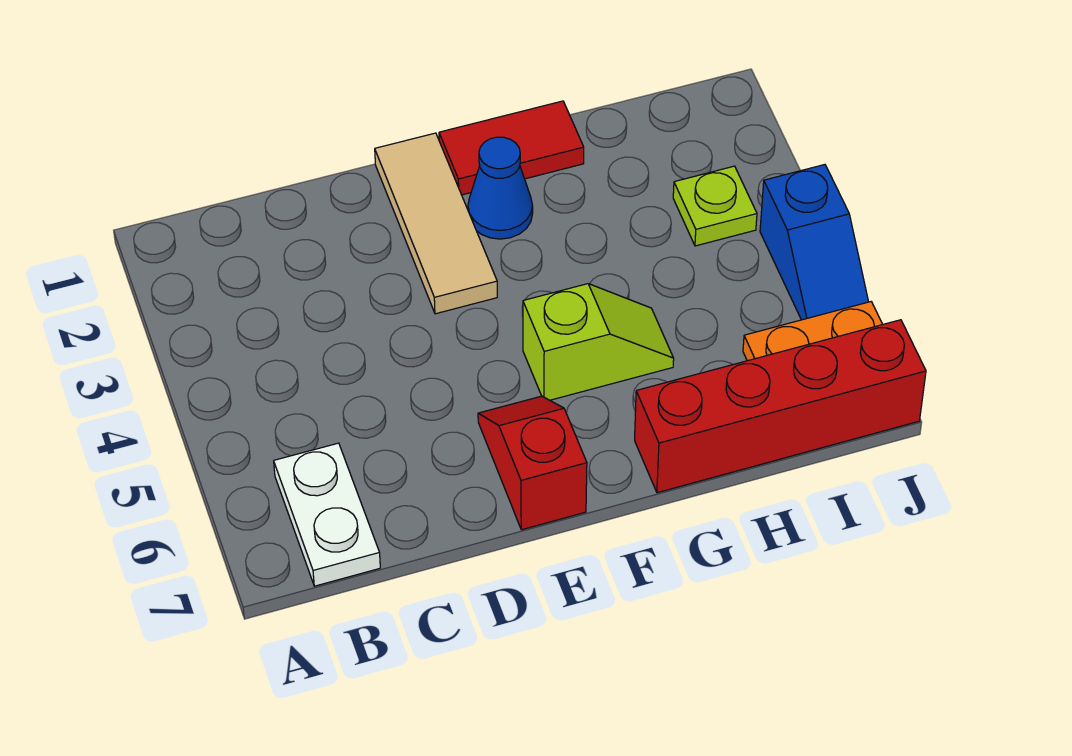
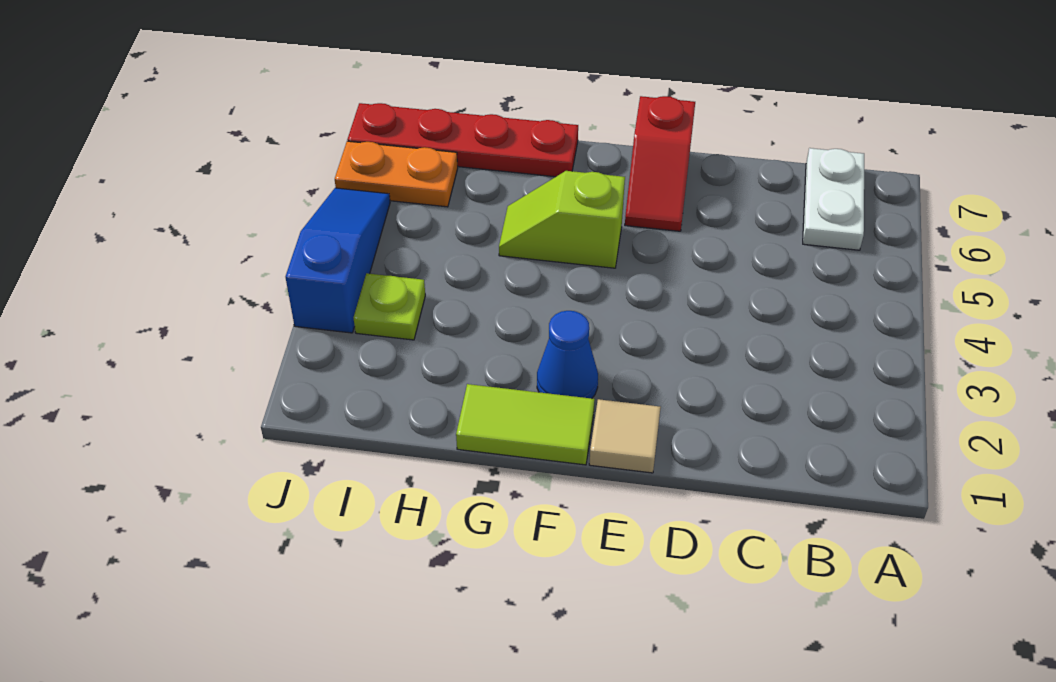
tan tile E1:E3 level 1 -> tan tile E1 level 1
red tile F1:G1 level 1 -> lime tile F1:G1 level 1
red brick G7:J7 level 1 -> red plate G7:J7 level 1
blue slope J4:J5 level 1 top 4 -> blue slope J3:J5 level 1 top 3

